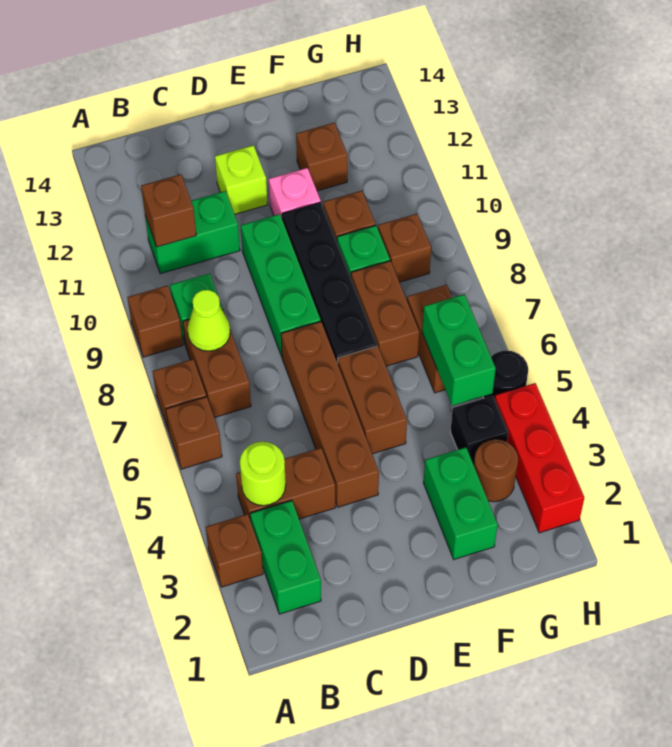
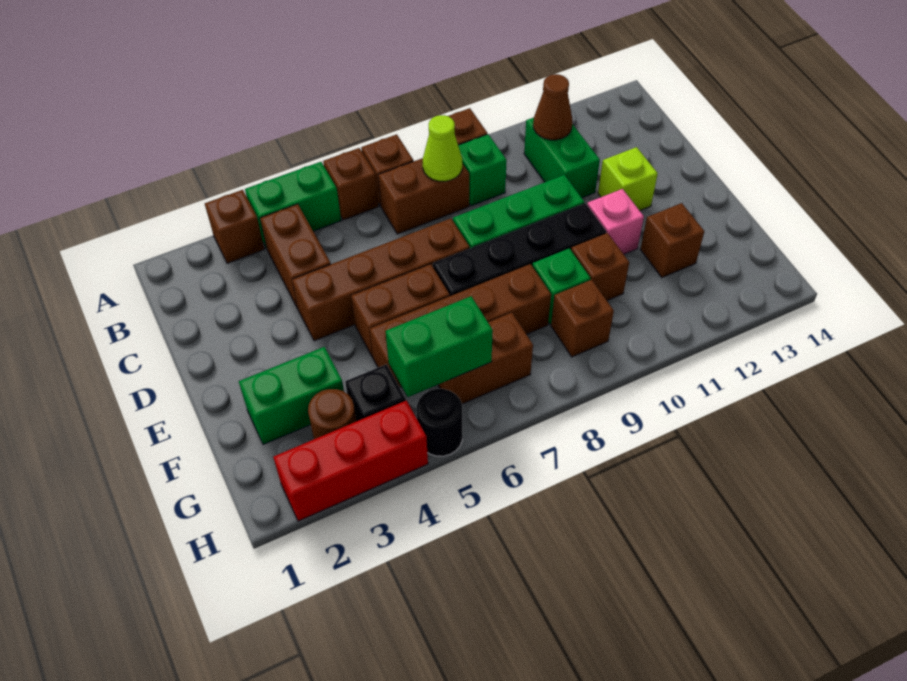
green brick B2:B3 level 1 -> green brick A4:A5 level 1
lime round brick B4 level 2 -> none
brown brick B11 level 2 -> brown cone B11 level 2
brown brick F7:F8 level 1 -> brown brick F5:F8 level 1

